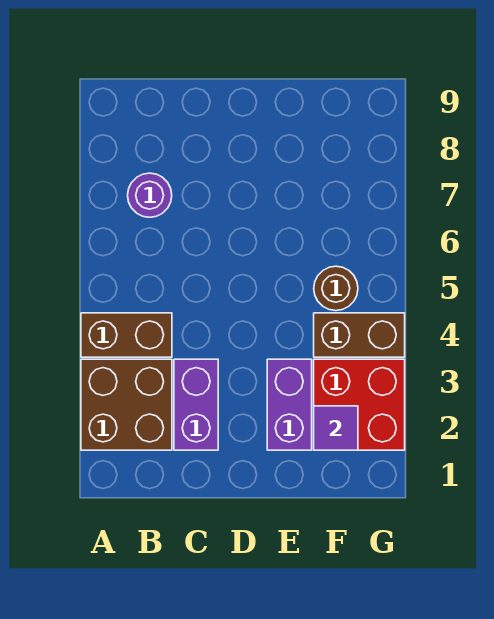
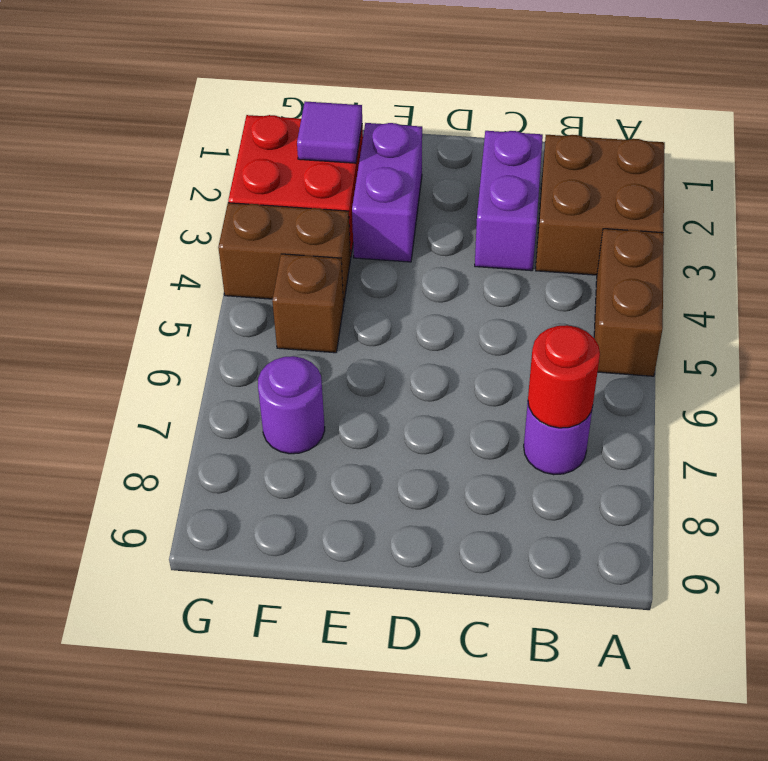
brown brick A4:B4 level 1 -> brown brick A4:A5 level 1
none -> red round brick B7 level 2
brown round brick F5 level 1 -> brown brick F5 level 1
none -> purple round brick F7 level 1

